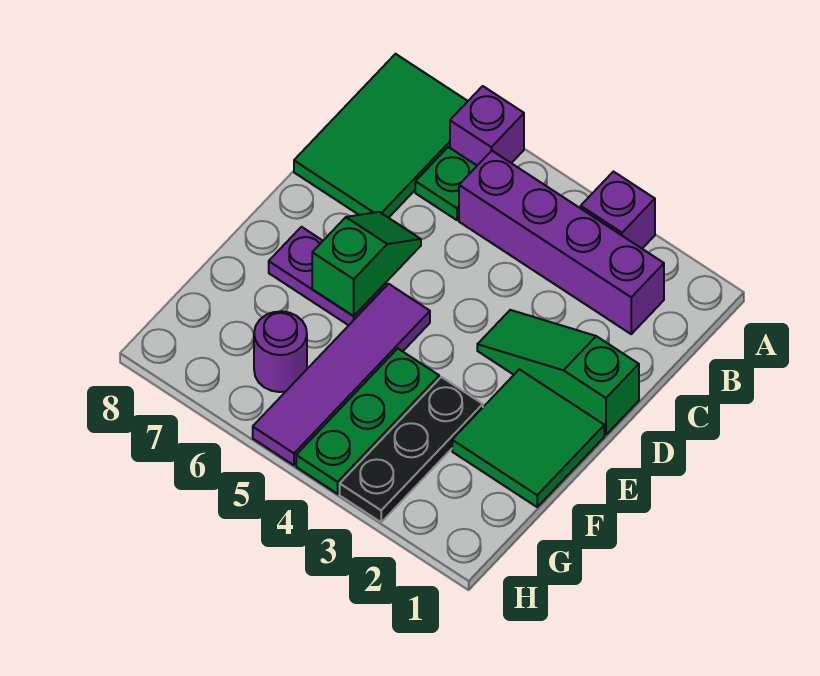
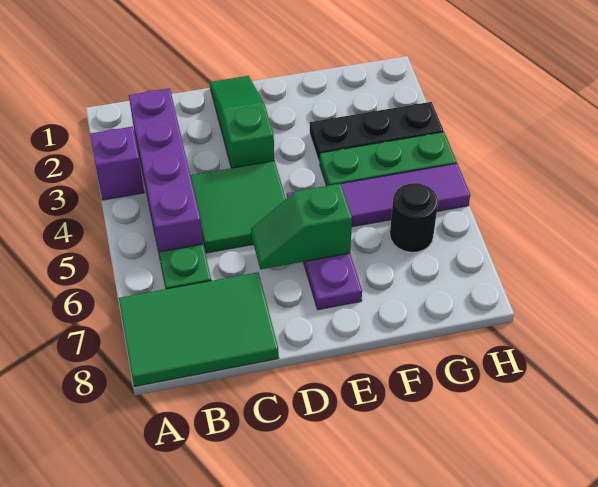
purple brick A6 level 1 -> none
green slope D1:D3 level 1 top 1 -> green slope D1:D3 level 1 top 3
green tile E1:F2 level 1 -> green tile C4:D5 level 1
purple round brick G6 level 1 -> black round brick G6 level 1

